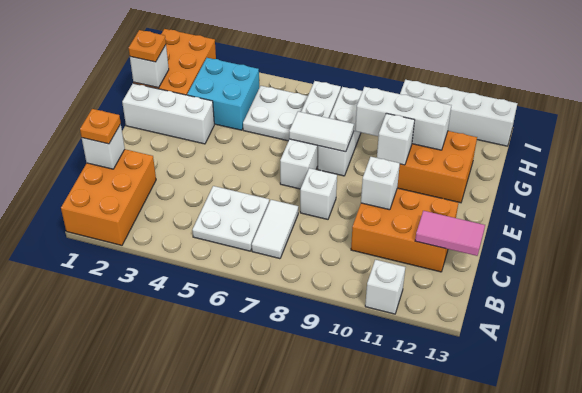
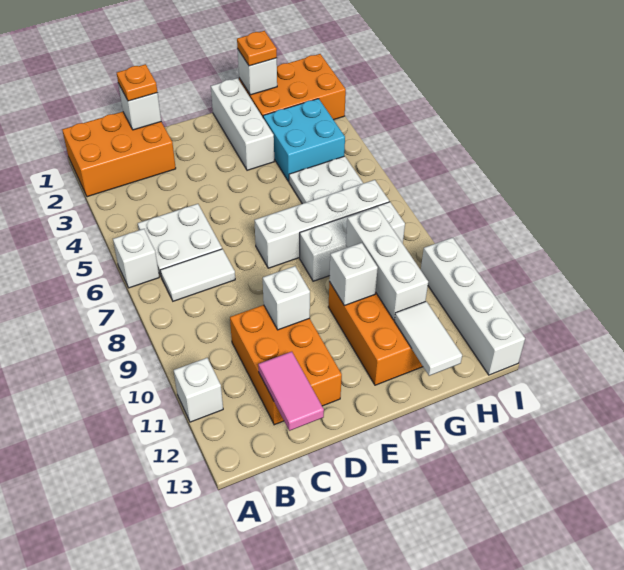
white brick D8 level 1 -> white brick A6 level 1
white tile F7:F8 level 2 -> white tile G12:G13 level 2

